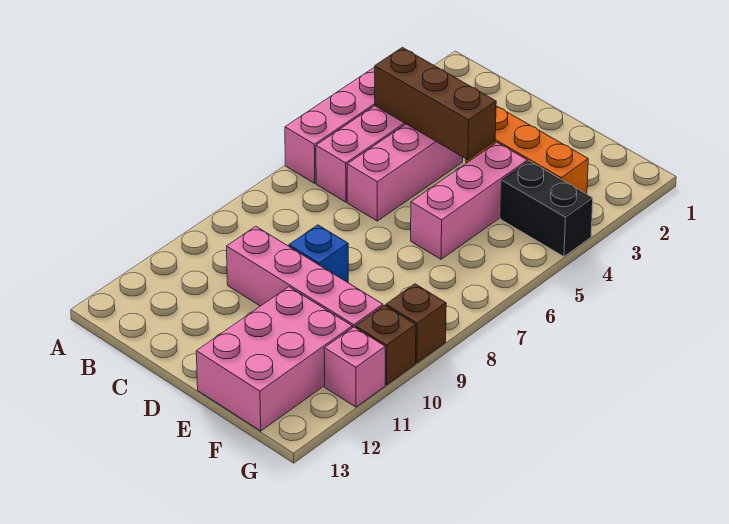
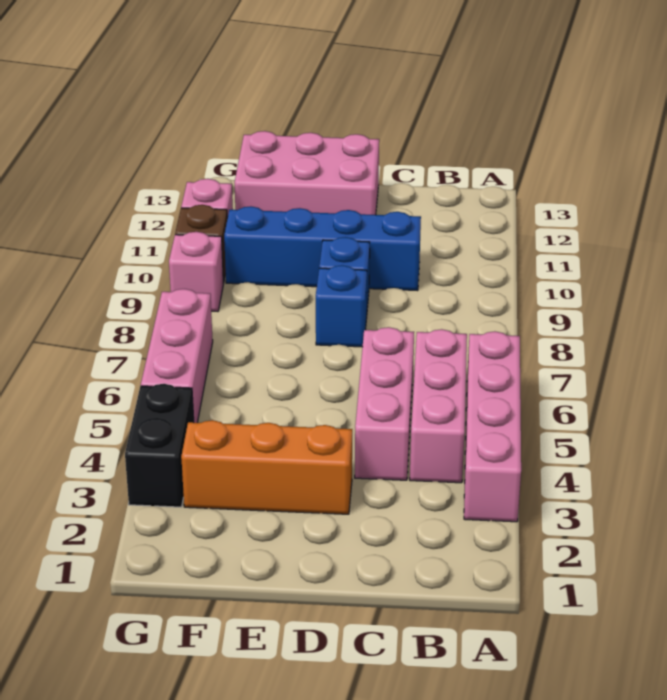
brown brick B4:D4 level 2 -> none
pink brick C10:F10 level 1 -> blue brick C10:F10 level 1
none -> blue brick D8 level 1
pink brick E4:E6 level 1 -> pink brick G5:G7 level 1
pink brick E11:F13 level 1 -> pink brick D12:F13 level 1
black brick F4:G4 level 1 -> black brick G3:G4 level 1
brown brick G9 level 1 -> pink brick G9 level 1

